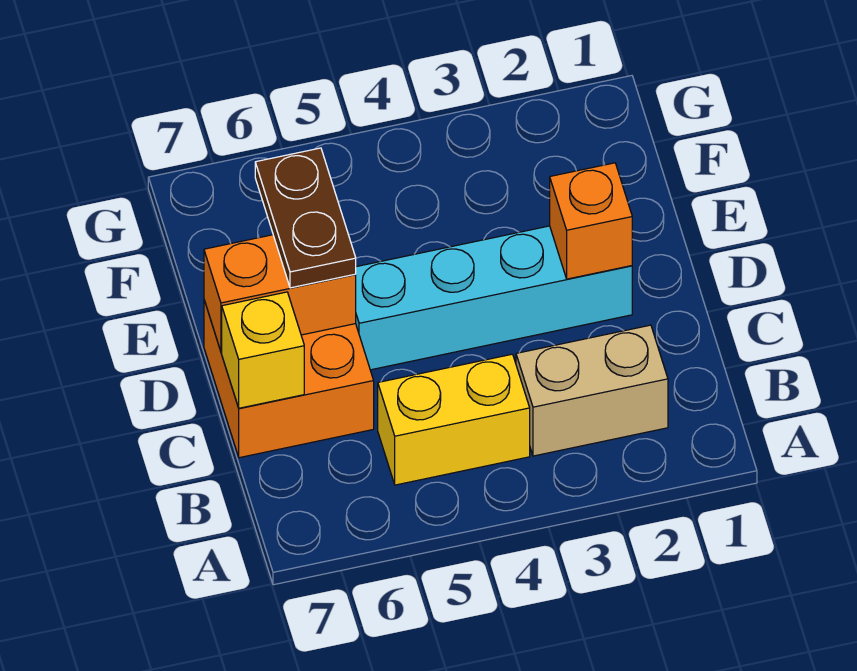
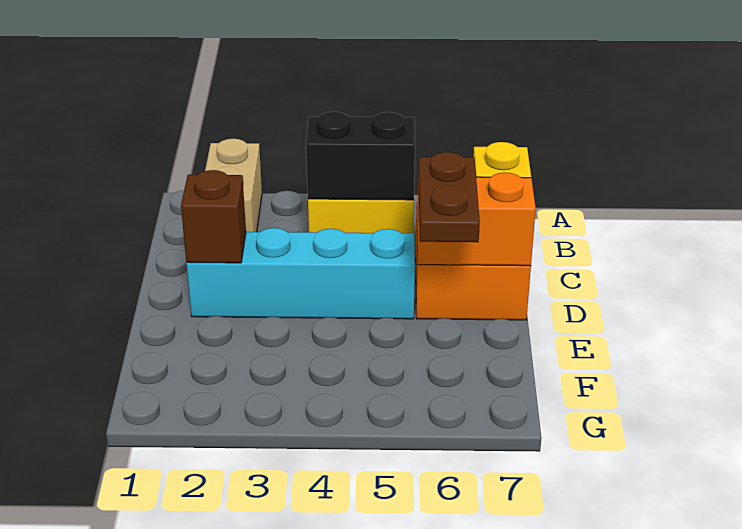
tan brick B2:B3 level 1 -> tan brick A2:B2 level 1
none -> black brick B4:B5 level 2
orange brick D2 level 2 -> brown brick D2 level 2

